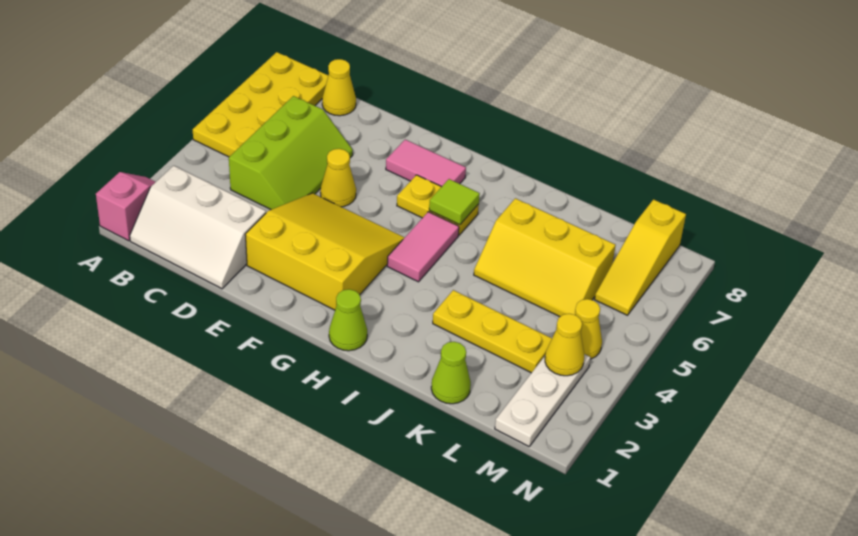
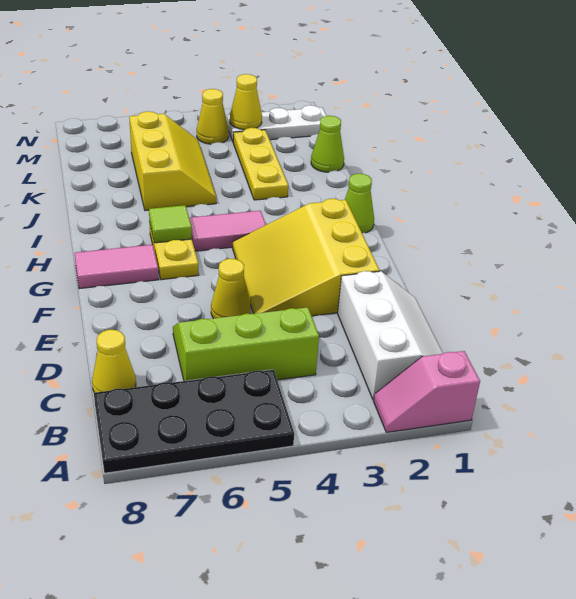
yellow plate A5:B8 level 1 -> black plate A5:B8 level 1
pink tile F7:G7 level 1 -> pink tile G7:G8 level 1
yellow slope M6:M8 level 1 top 8 -> none

